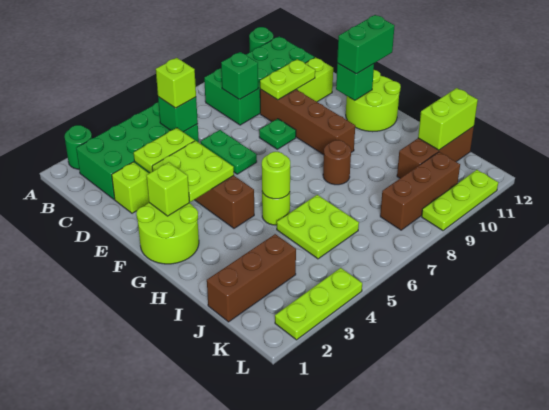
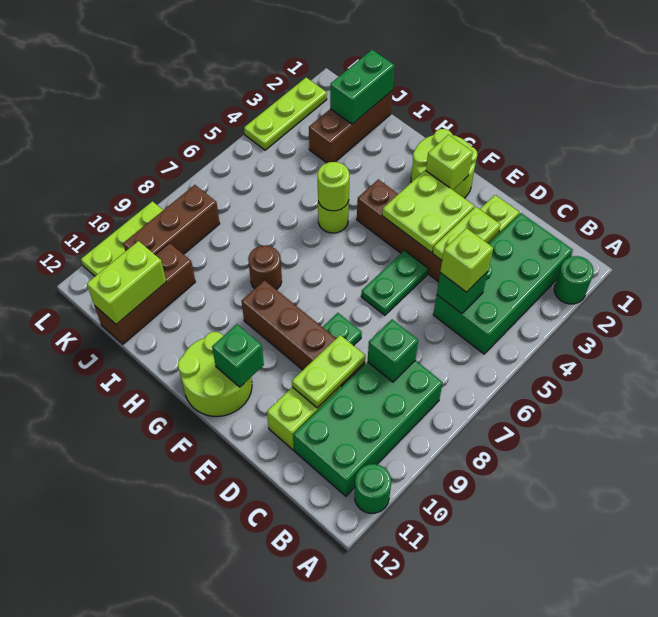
green plate D6:E6 level 1 -> green plate E5:E6 level 1
green brick F11:F12 level 3 -> green brick J1:J2 level 2
lime plate I5:J6 level 1 -> none

